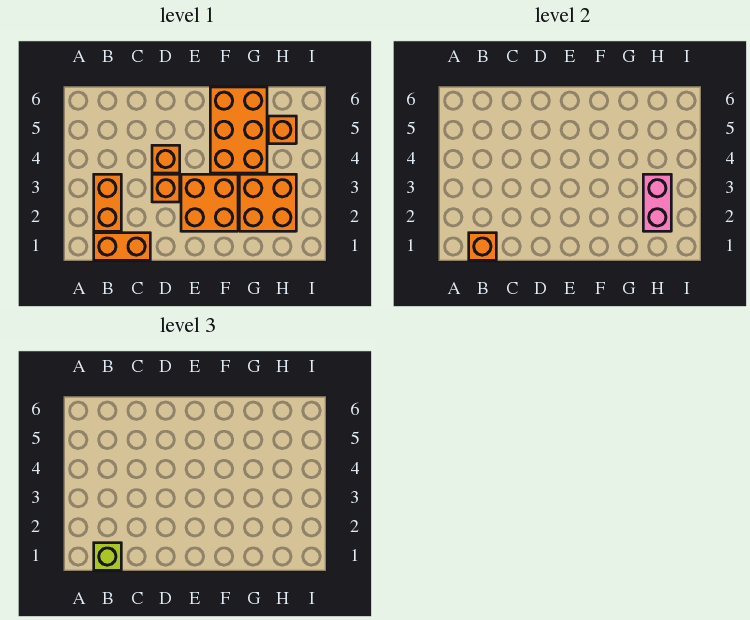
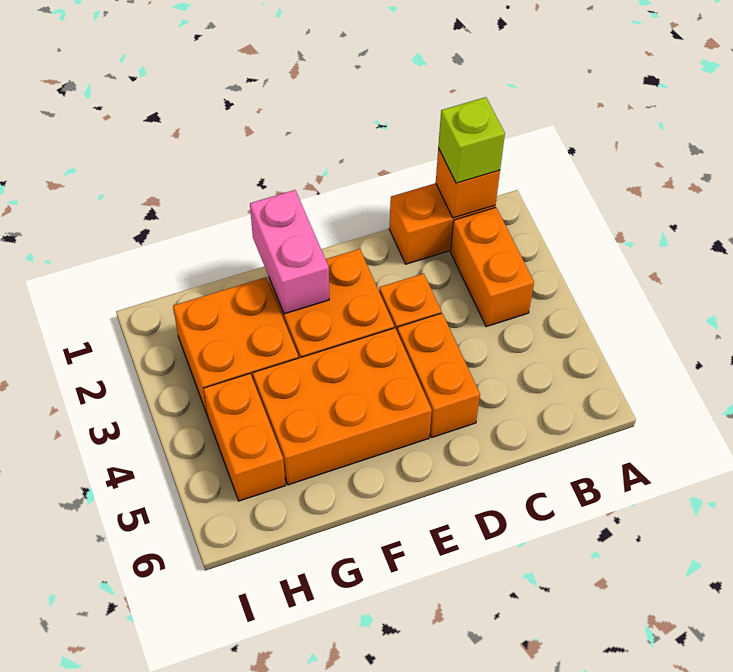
orange brick D4 level 1 -> orange brick D4:D5 level 1
orange brick F4:G6 level 1 -> orange brick E4:G5 level 1
pink brick H2:H3 level 2 -> pink brick F1:F2 level 2
orange brick H5 level 1 -> orange brick H4:H5 level 1

